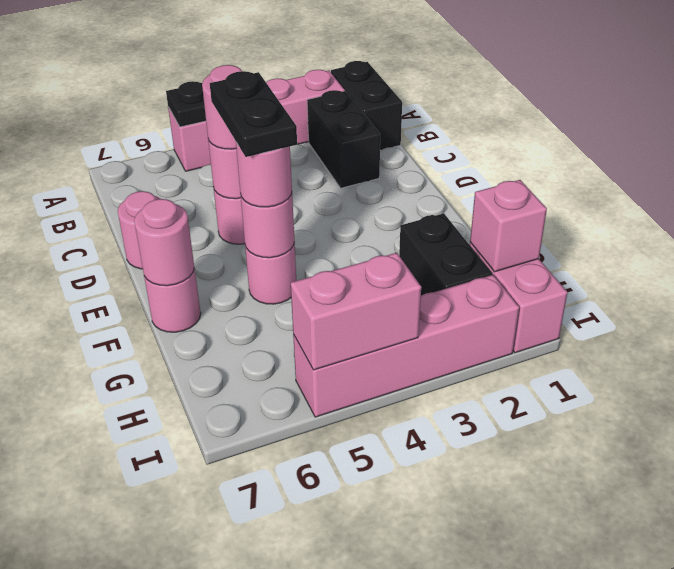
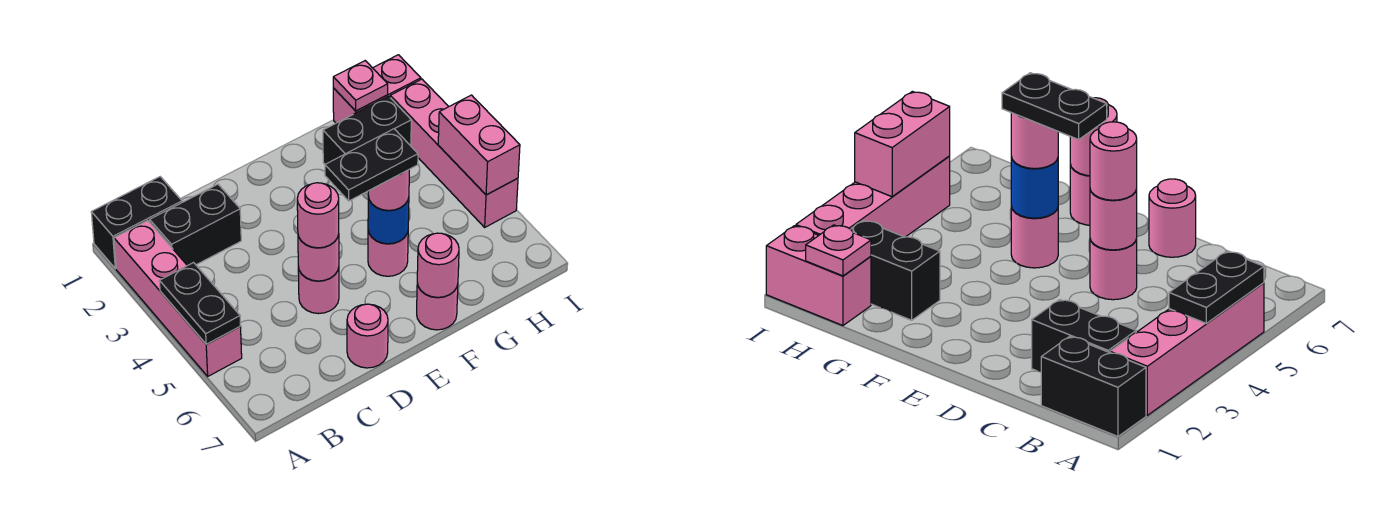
pink round brick F5 level 2 -> blue round brick F5 level 2
pink brick H1 level 2 -> pink plate H1 level 2

